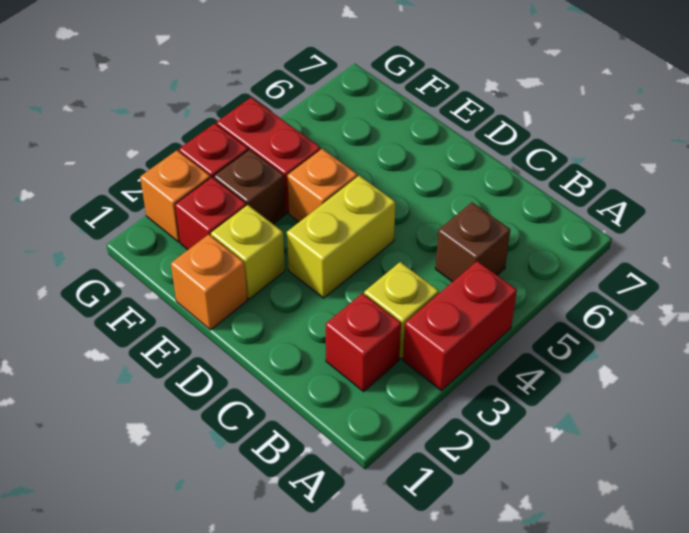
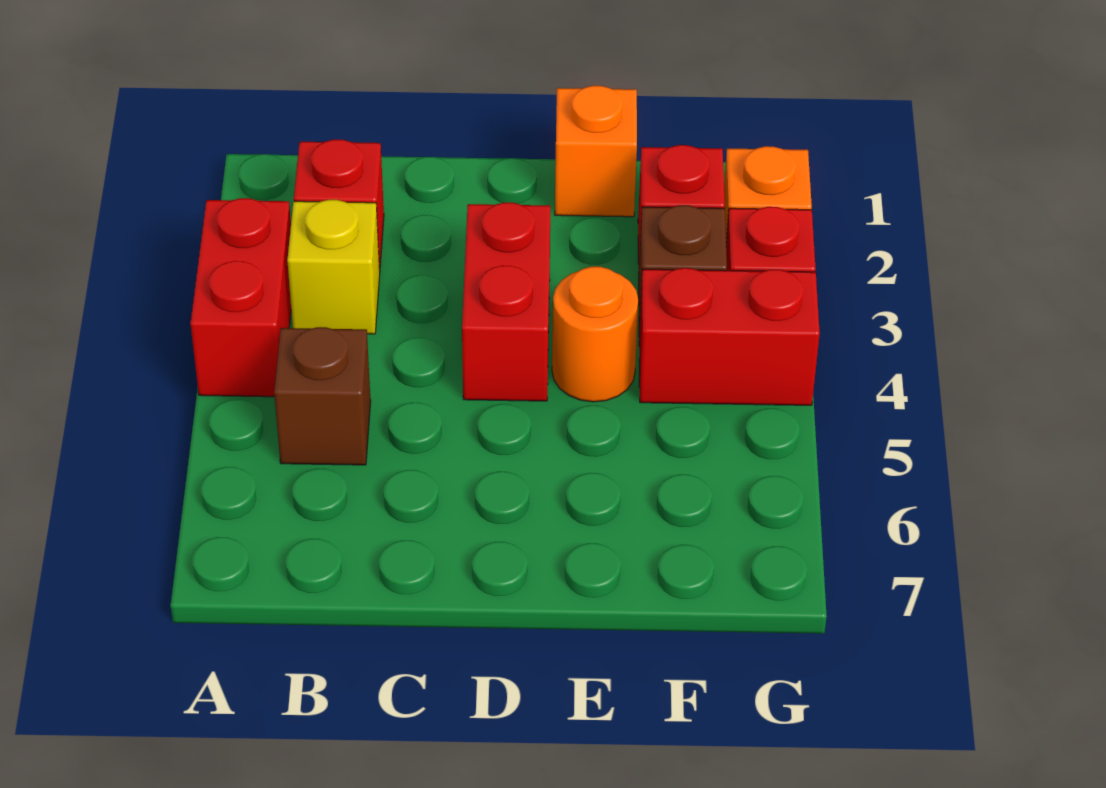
yellow brick D3:D4 level 1 -> red brick D3:D4 level 1
yellow brick E2 level 1 -> none
orange brick E4 level 1 -> orange round brick E4 level 1

